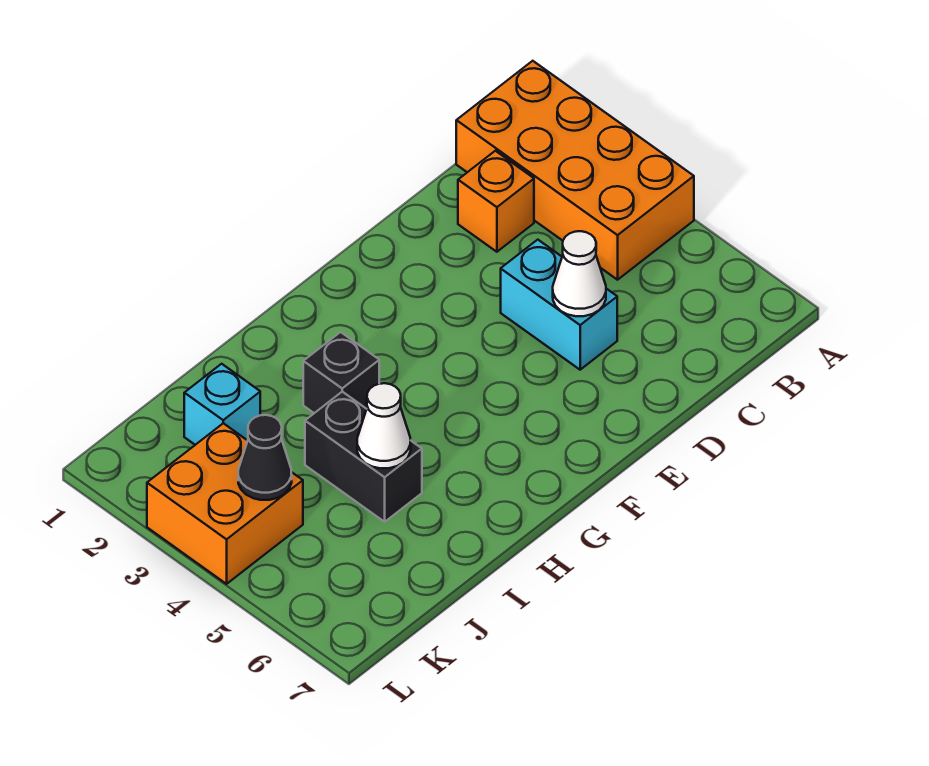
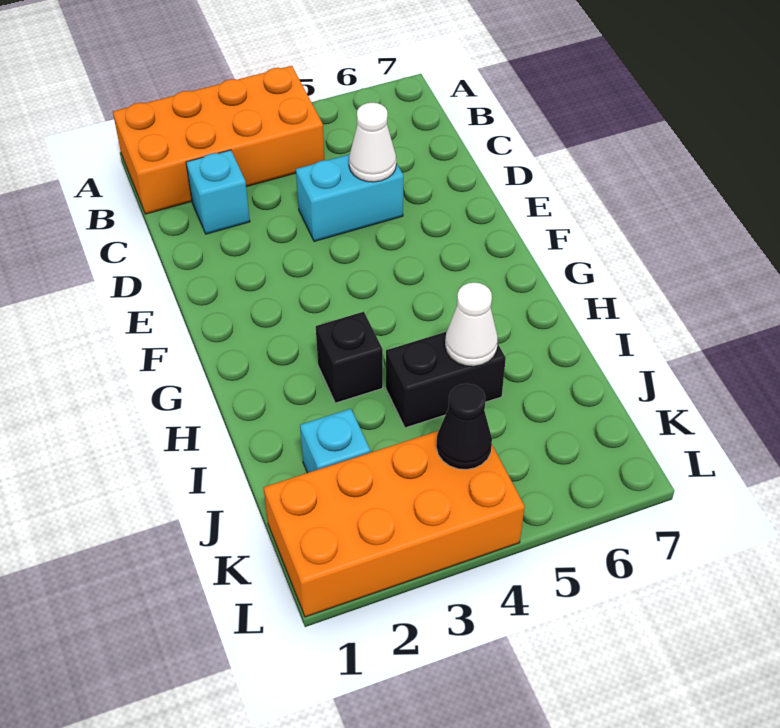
orange brick C2 level 1 -> cyan brick C2 level 1
orange brick K3:L4 level 1 -> orange brick K1:L4 level 1

